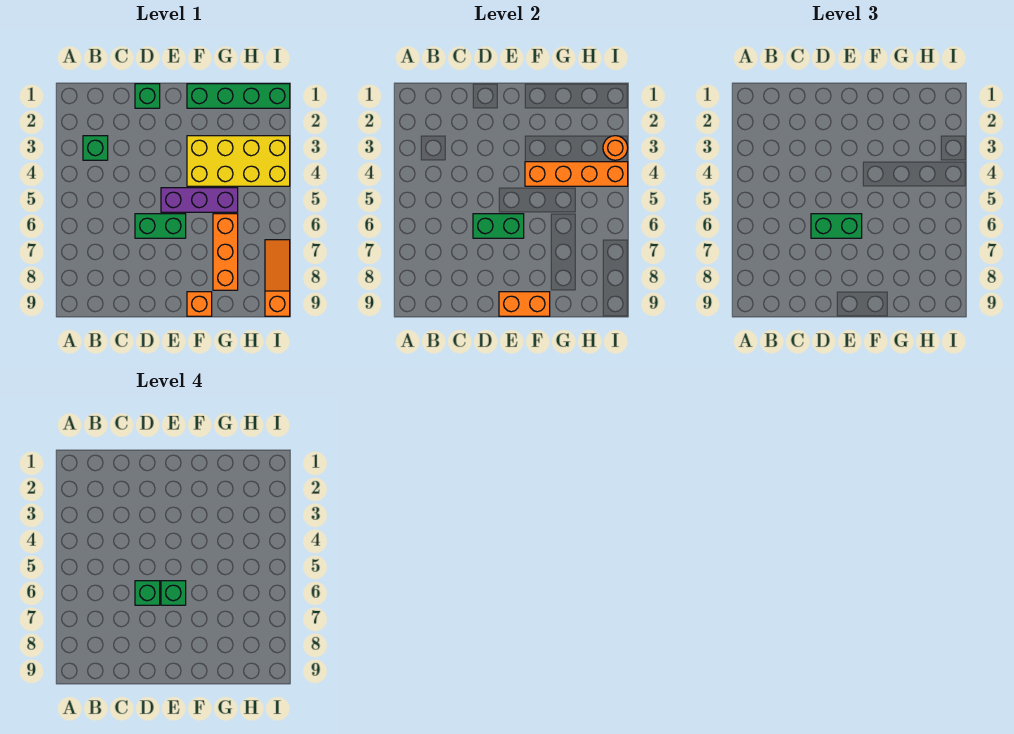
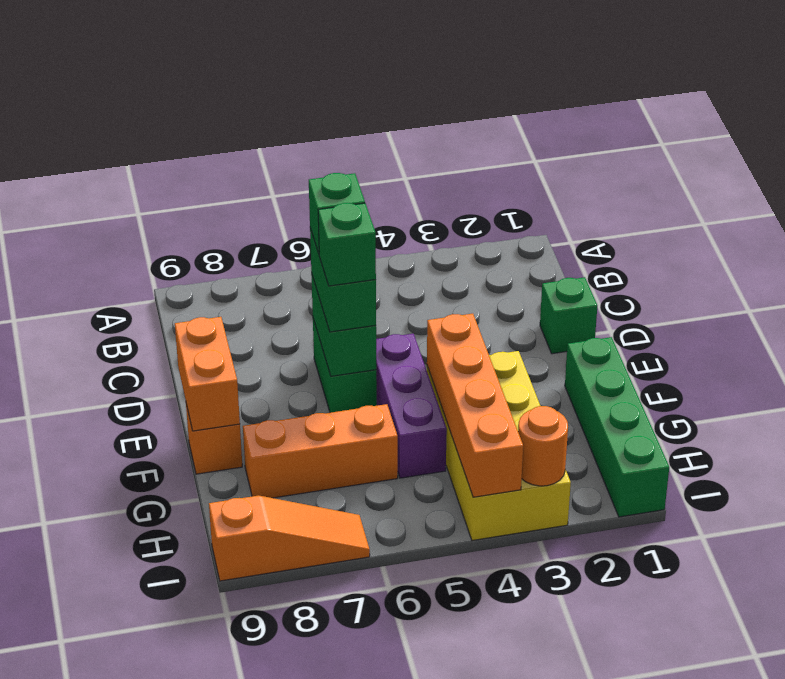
green brick B3 level 1 -> none

